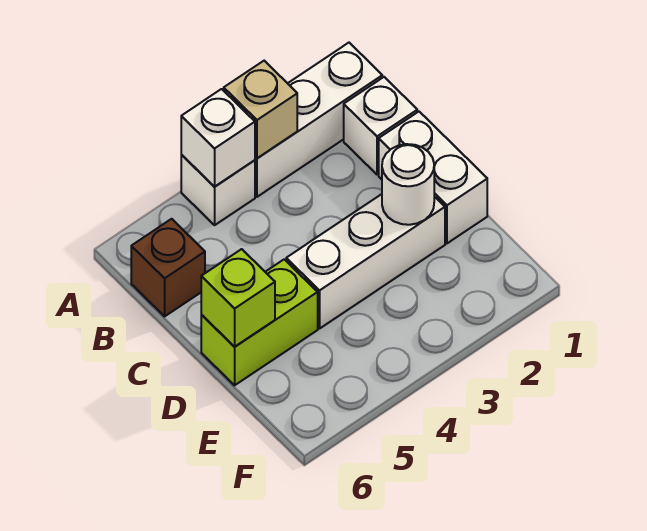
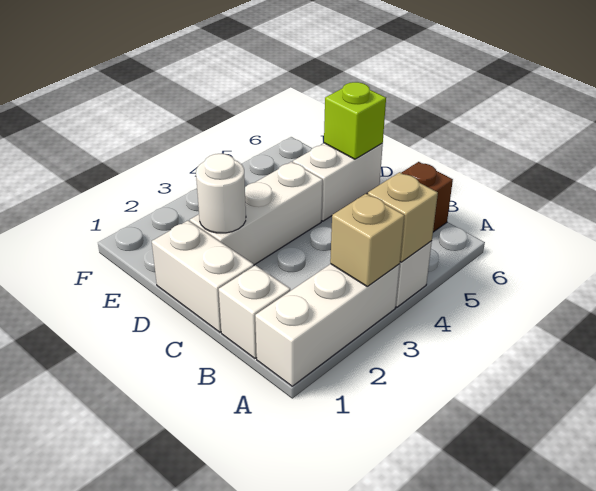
white brick A4 level 2 -> tan brick A4 level 2
lime brick D5:D6 level 1 -> white brick D5:D6 level 1

